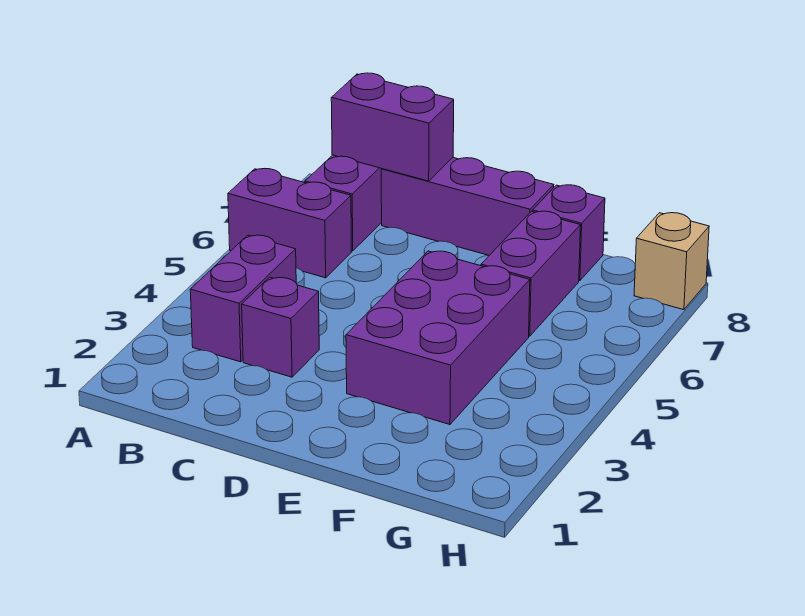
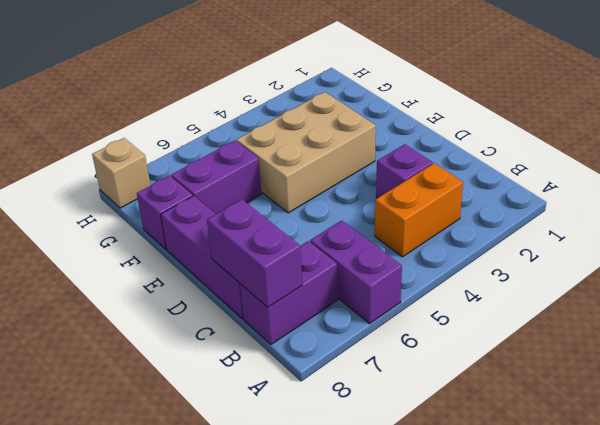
purple brick B3:B4 level 1 -> orange brick B3:B4 level 1
purple brick E3:F5 level 1 -> tan brick E3:F5 level 1

